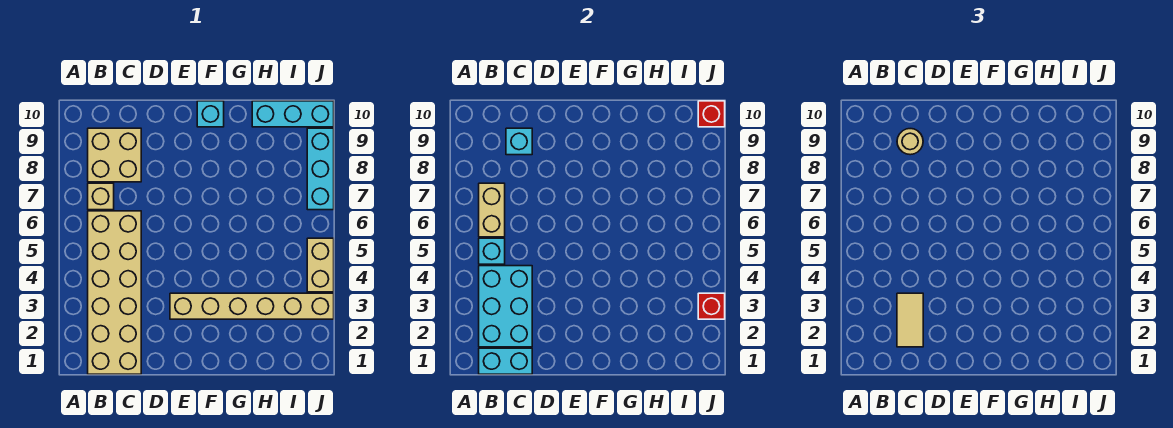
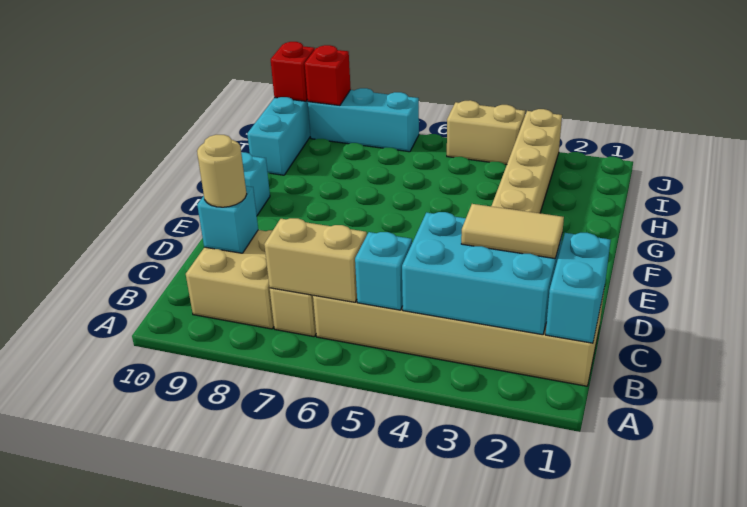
red brick J3 level 2 -> red brick J9 level 2

